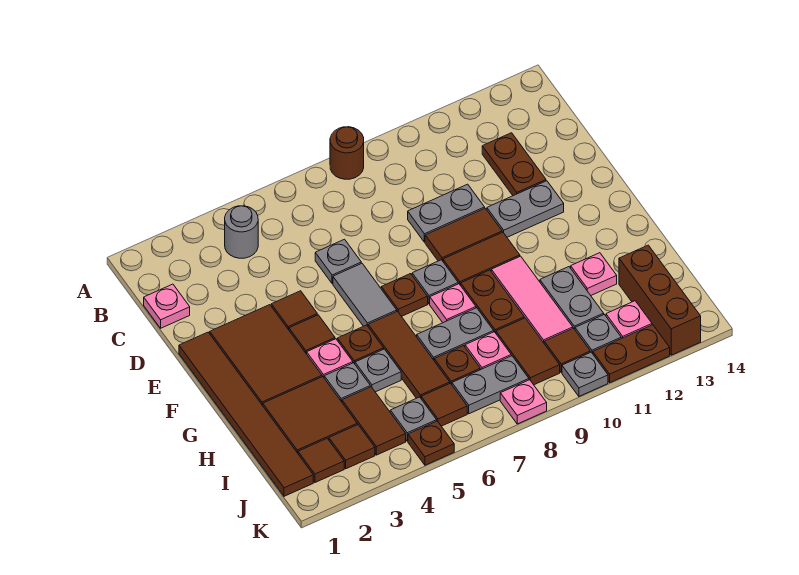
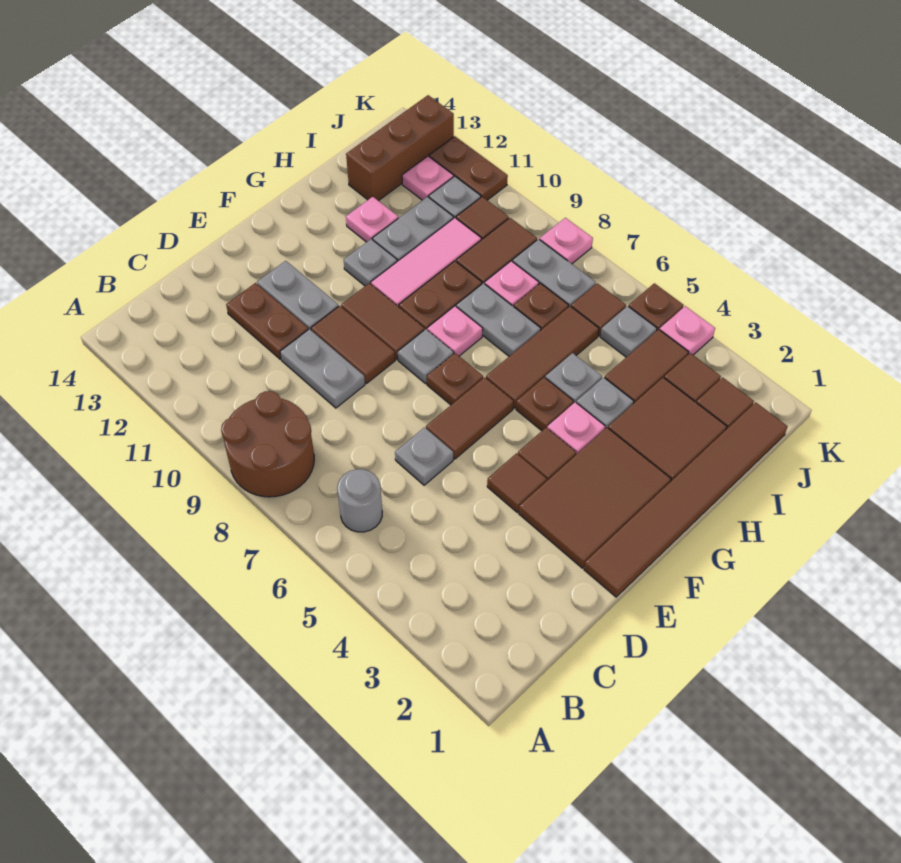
brown round brick A8 level 1 -> brown round brick A8:B9 level 1
grey round brick B4 level 1 -> grey round brick B6 level 1
pink plate C1 level 1 -> pink plate K4 level 1
brown plate C12:D12 level 1 -> brown plate D11:D12 level 1
grey tile E6:F6 level 1 -> brown tile E6:F6 level 1
grey plate K10 level 1 -> grey plate G11 level 1

